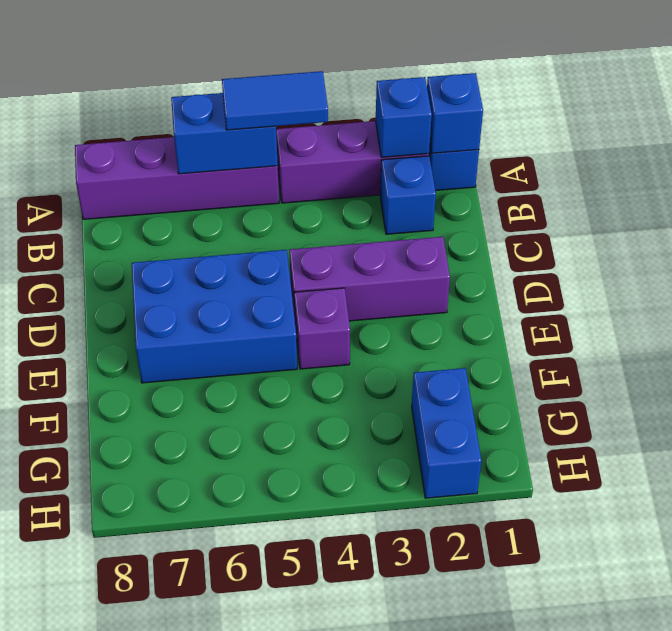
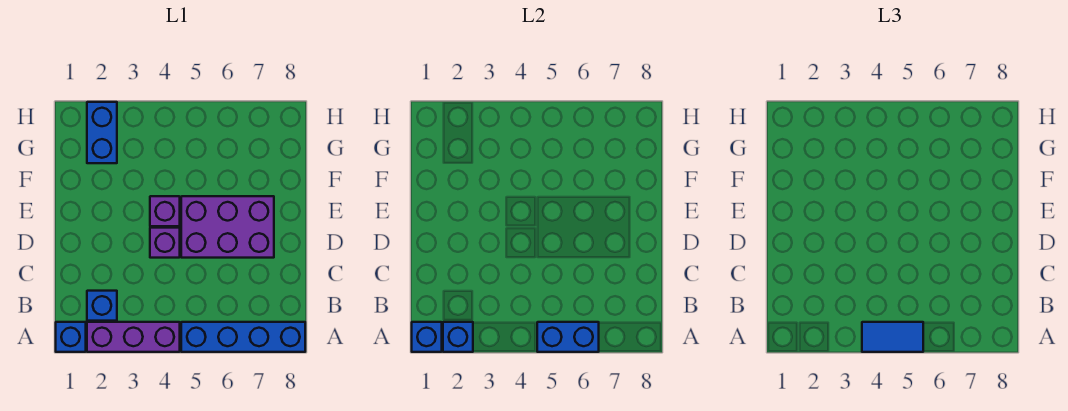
purple brick A5:A8 level 1 -> blue brick A5:A8 level 1
purple brick D2:D4 level 1 -> purple brick D4 level 1
blue brick D5:E7 level 1 -> purple brick D5:E7 level 1

